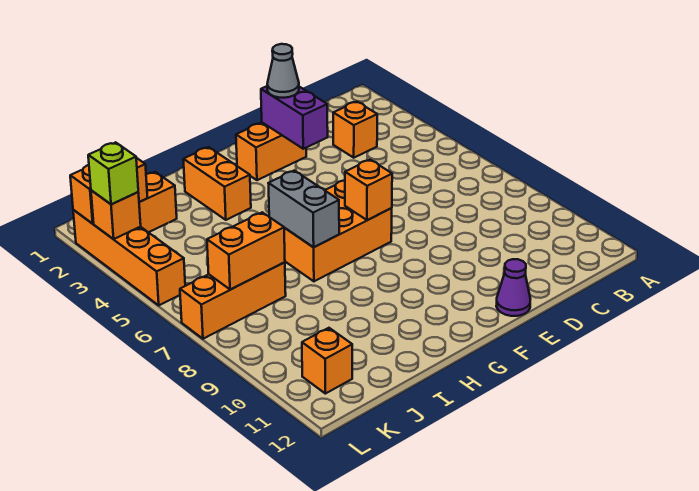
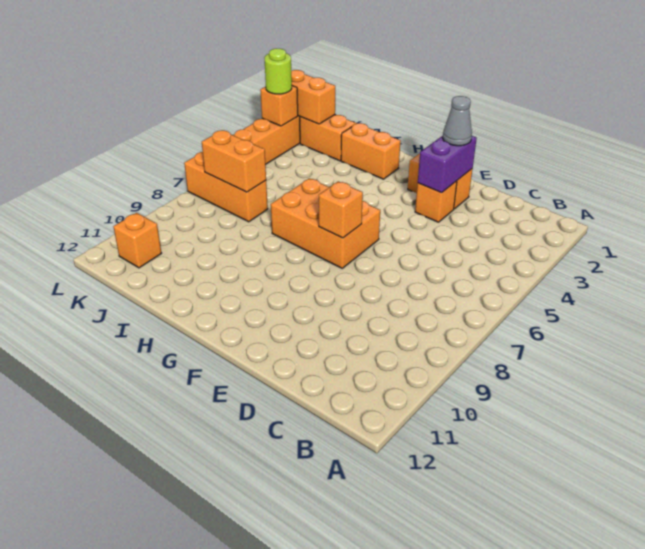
orange brick C3 level 1 -> orange brick E3 level 1
purple cone E12 level 1 -> none
orange brick H2:H3 level 1 -> orange brick H2:I2 level 1
grey brick H6:H7 level 2 -> none
lime brick L3 level 3 -> lime round brick L3 level 3

